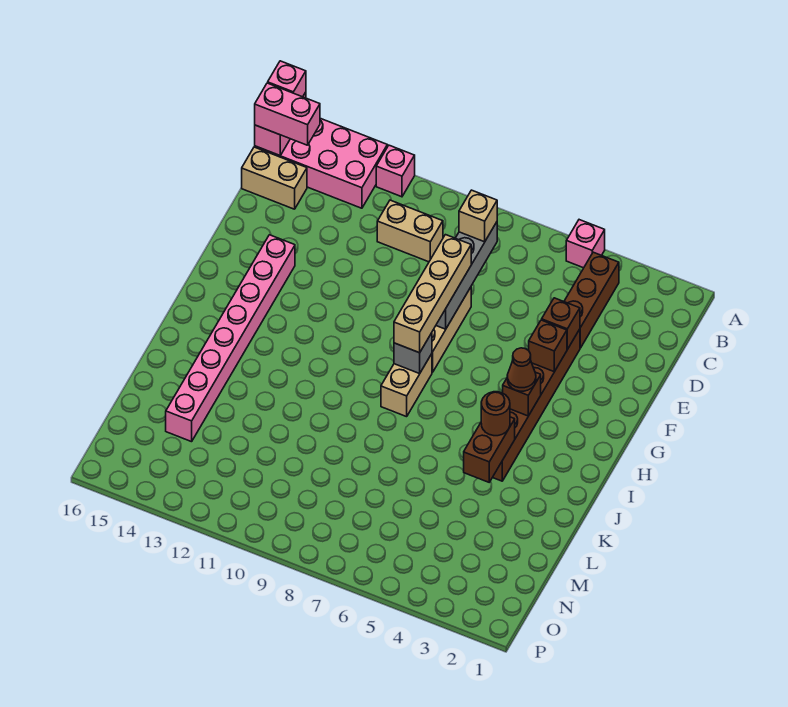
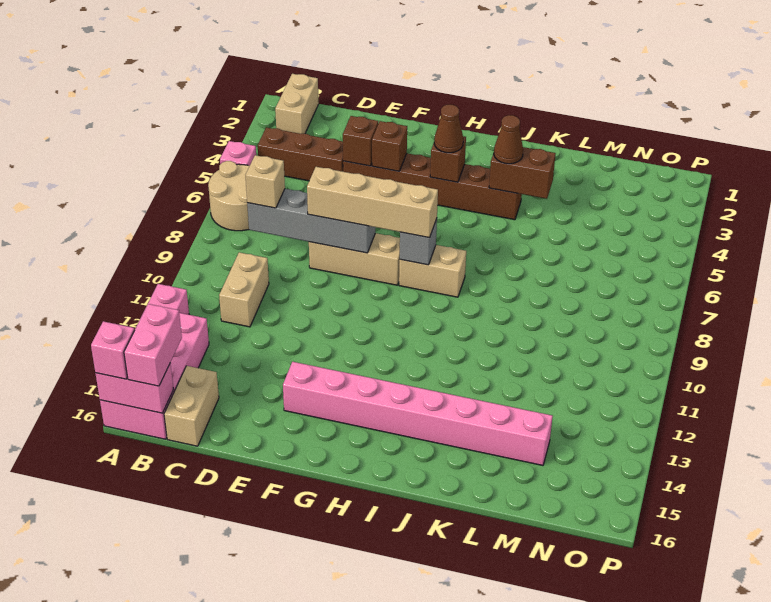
none -> tan round brick A6:B7 level 1
none -> tan brick B1:B2 level 1
brown round brick J4 level 3 -> brown cone J4 level 3

